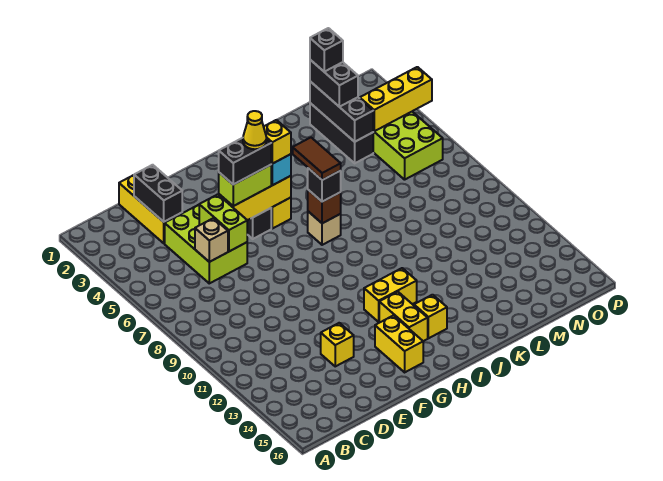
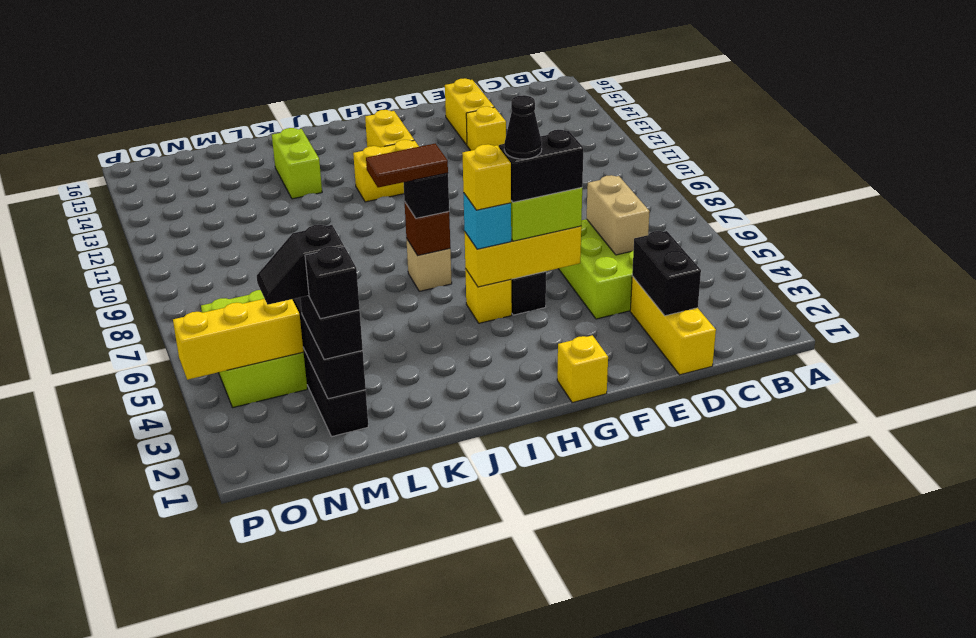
tan brick D6 level 2 -> tan brick D5:D6 level 2
lime brick E5:E6 level 2 -> lime brick K13:K14 level 1
yellow cone G5 level 5 -> black cone G5 level 5
yellow brick G14:G15 level 1 -> yellow brick E14:E15 level 1
brown tile I6:I7 level 4 -> brown tile I7:J7 level 4
yellow brick I14 level 1 -> yellow brick G1 level 1
none -> black slope M3:N3 level 4 top M

